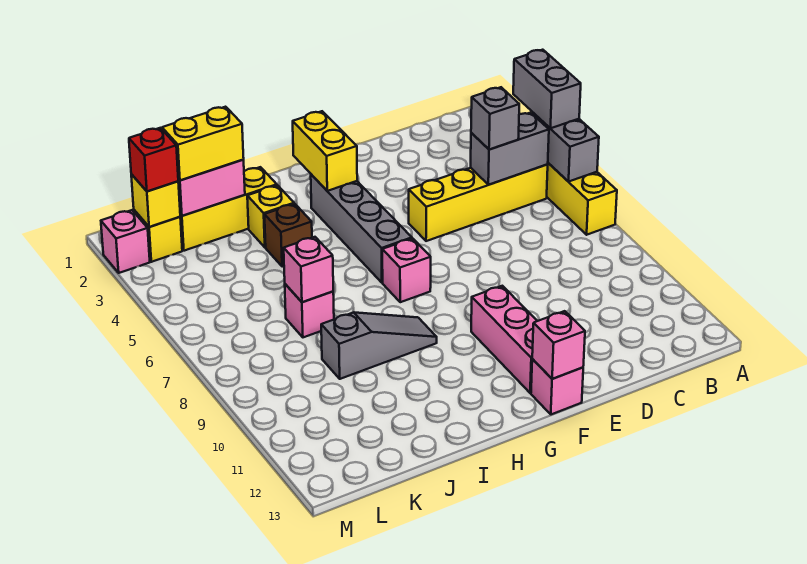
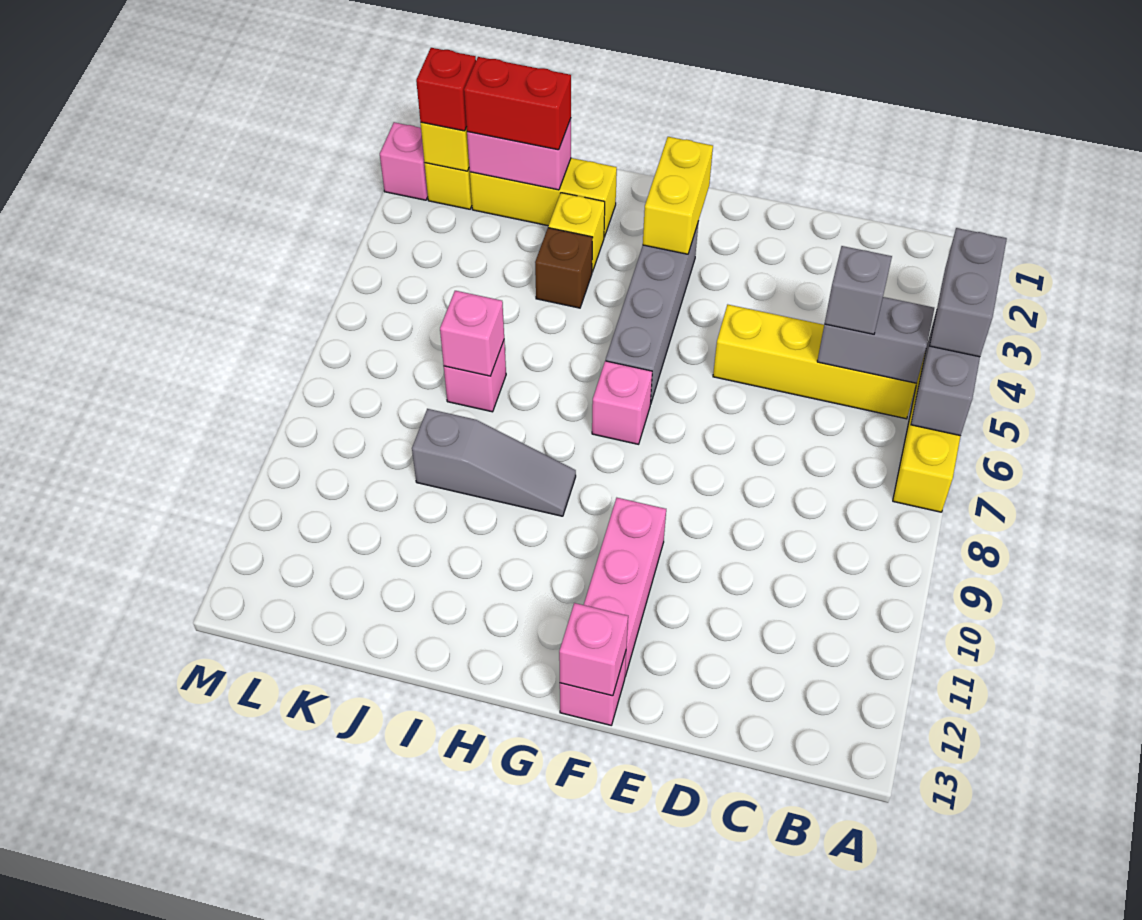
yellow brick J2:K2 level 3 -> red brick J2:K2 level 3

